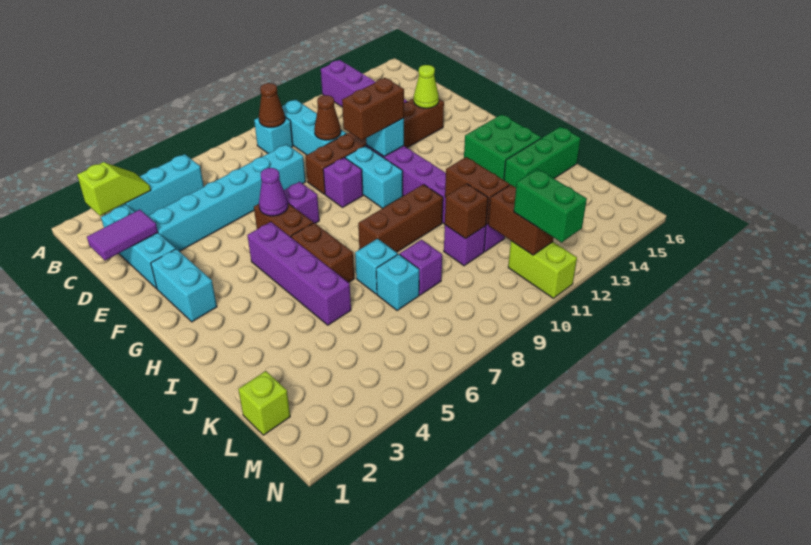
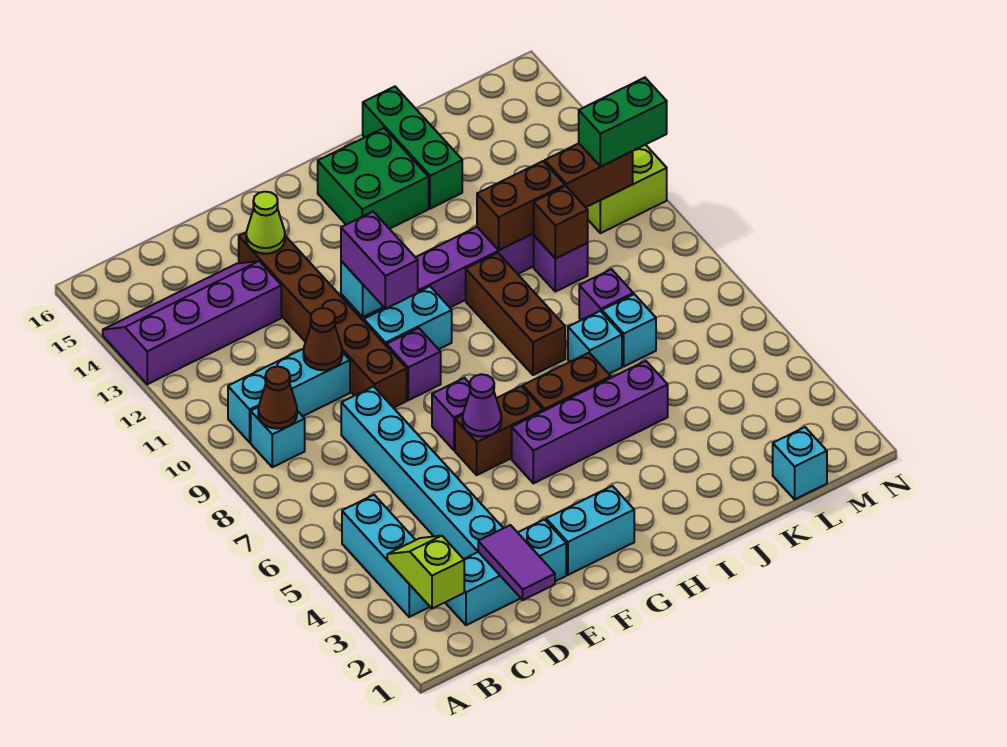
brown brick F10:F11 level 3 -> purple brick F10:F11 level 3
lime brick L1 level 1 -> cyan brick L1 level 1

